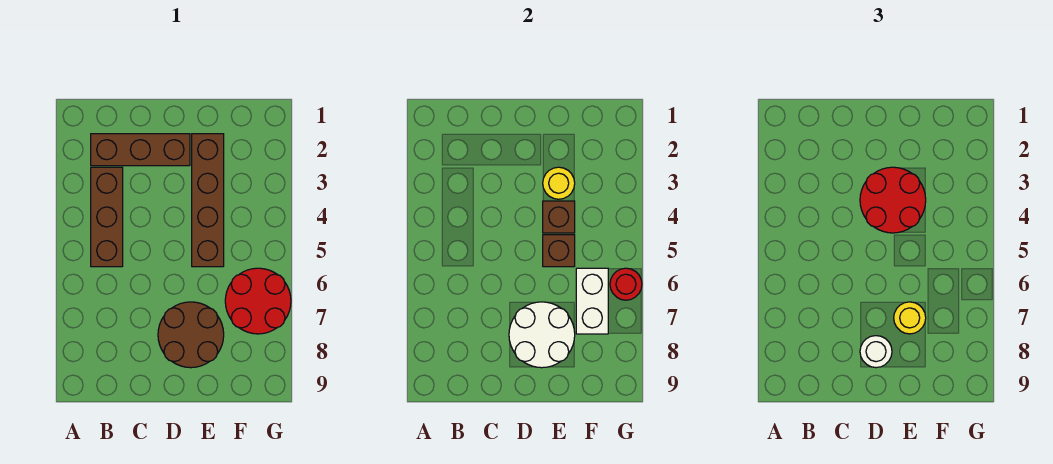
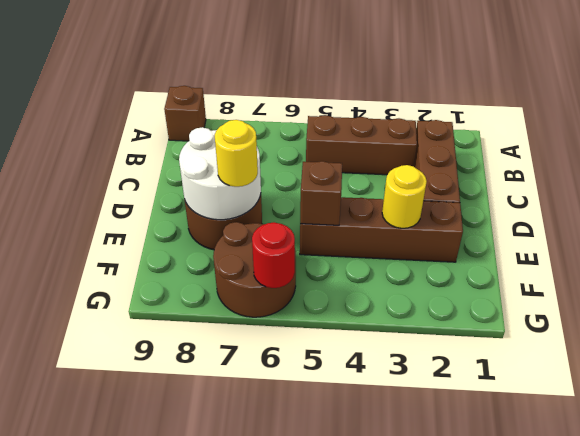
red round brick D3:E4 level 3 -> none
white round brick D8 level 3 -> none
brown brick E4 level 2 -> brown brick A9 level 1
red round brick F6:G7 level 1 -> brown round brick F6:G7 level 1
white brick F6:F7 level 2 -> none

